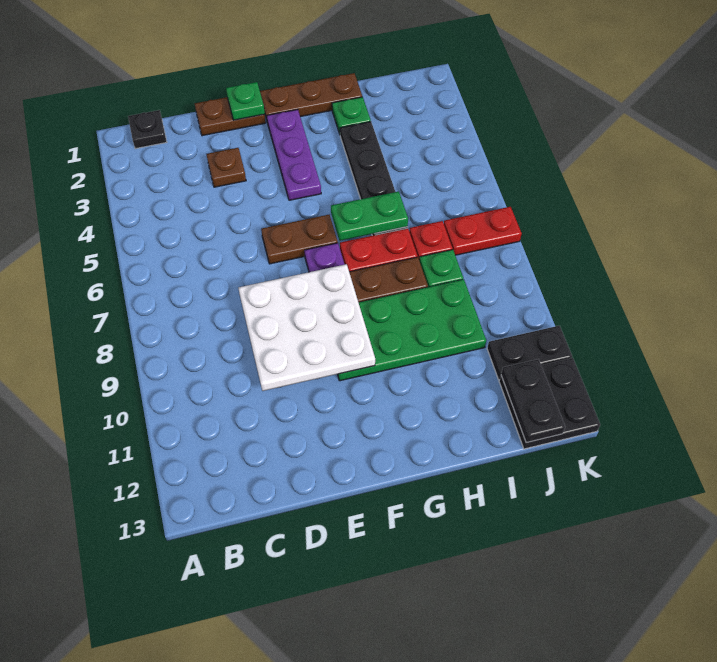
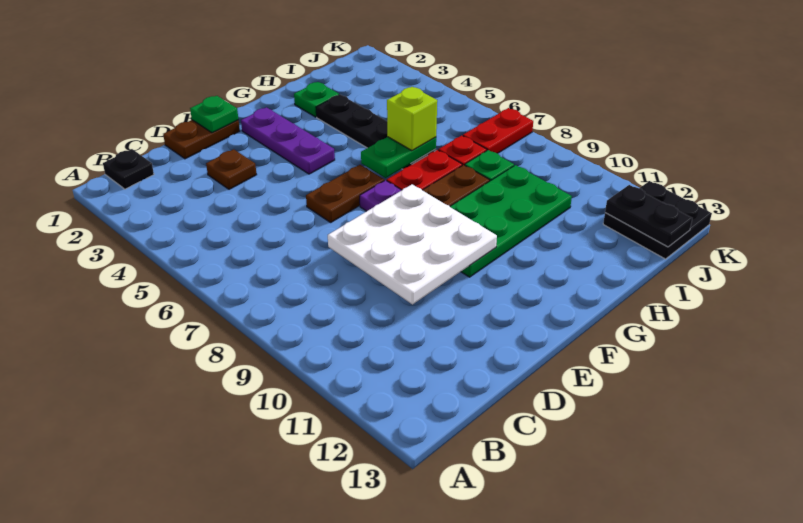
brown plate F1:H1 level 1 -> none
none -> lime brick H6 level 3
black plate J11:K11 level 1 -> none

